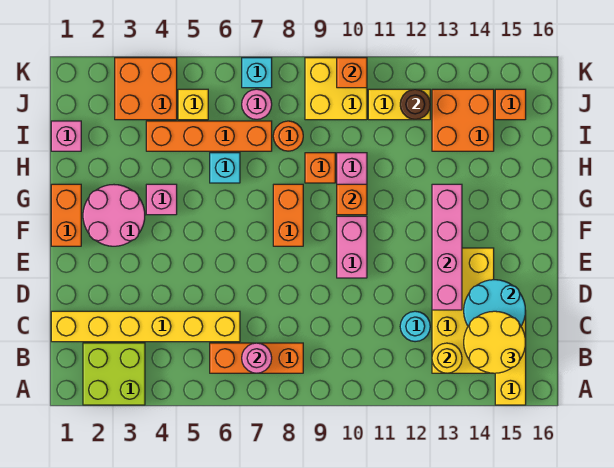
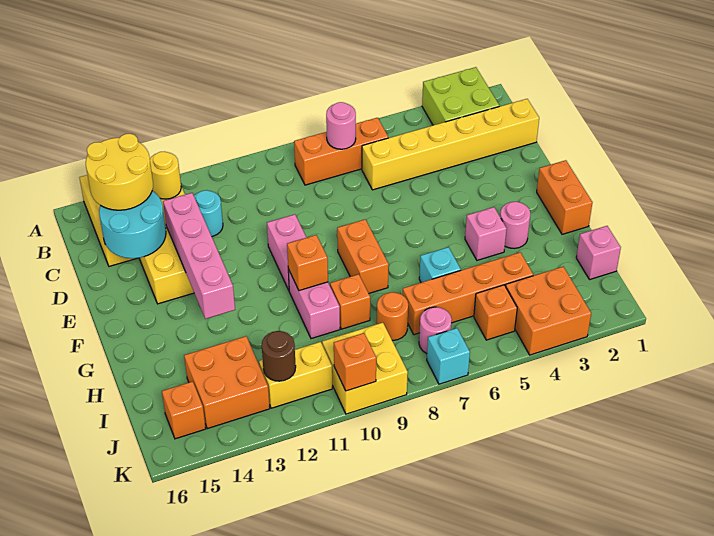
pink round brick F2:G3 level 1 -> pink round brick G3 level 1
yellow brick J5 level 1 -> orange brick J5 level 1

